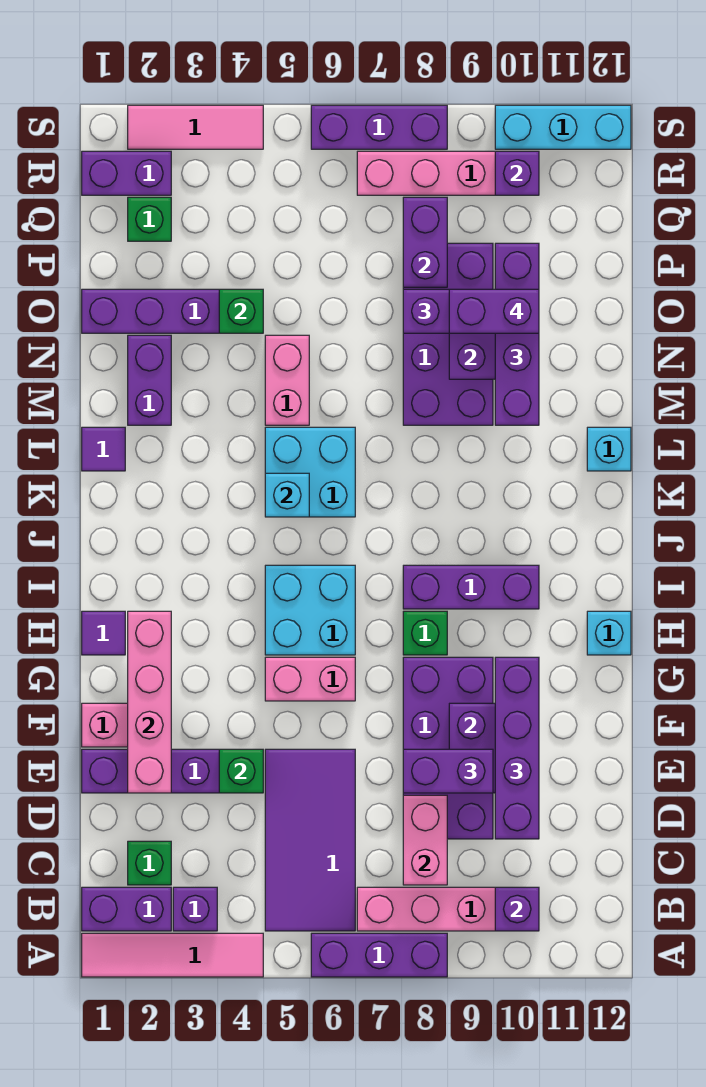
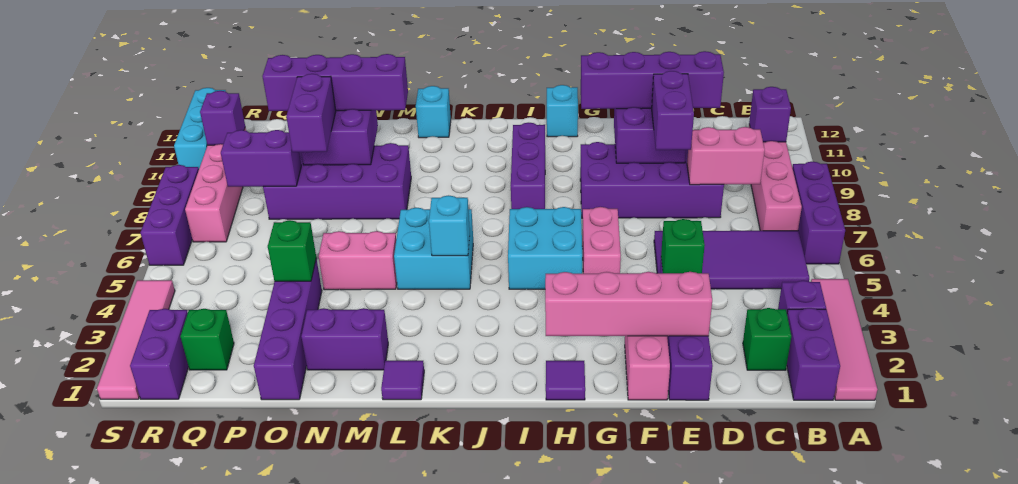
green brick H8 level 1 -> none
purple brick O9:O10 level 4 -> none
pink tile S2:S4 level 1 -> pink tile S1:S4 level 1

